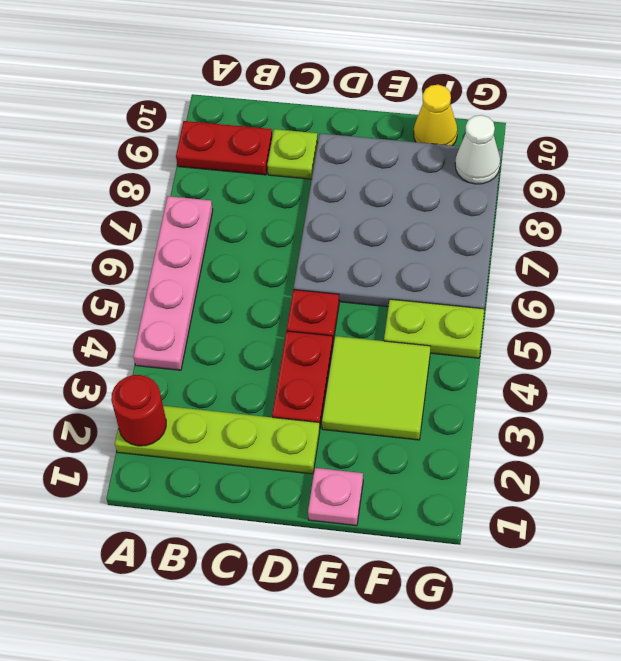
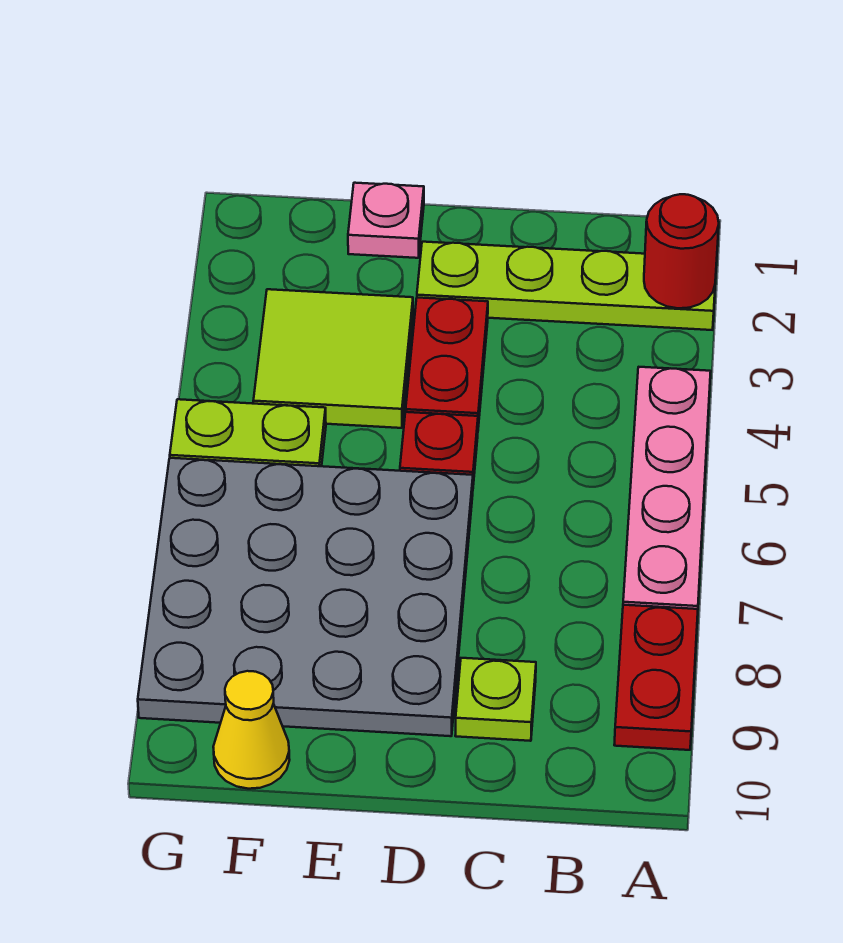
red plate A9:B9 level 1 -> red plate A8:A9 level 1
white cone G9 level 2 -> none

